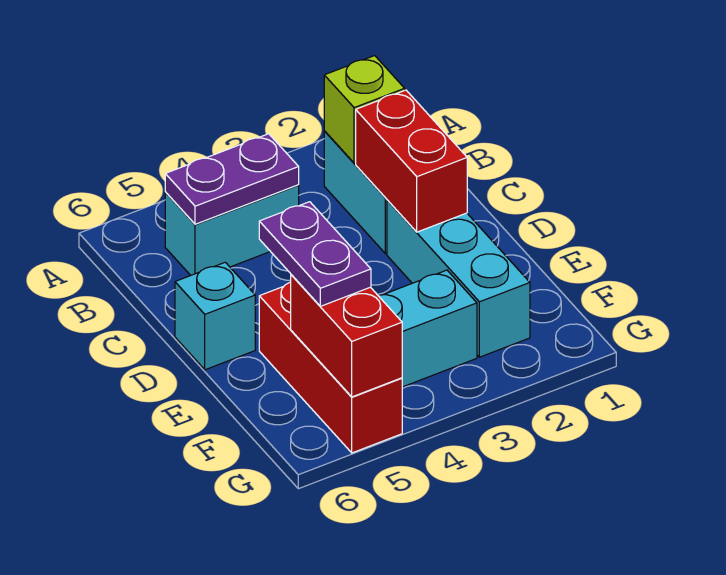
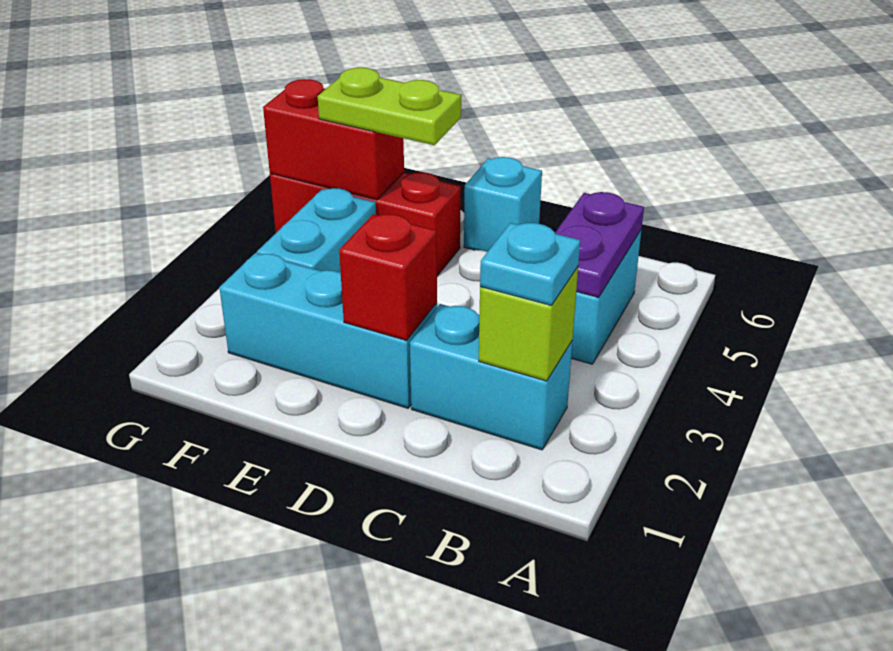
none -> cyan plate B2 level 3
red brick C2:D2 level 2 -> red brick D2 level 2
purple plate E5:F5 level 3 -> lime plate E5:F5 level 3

